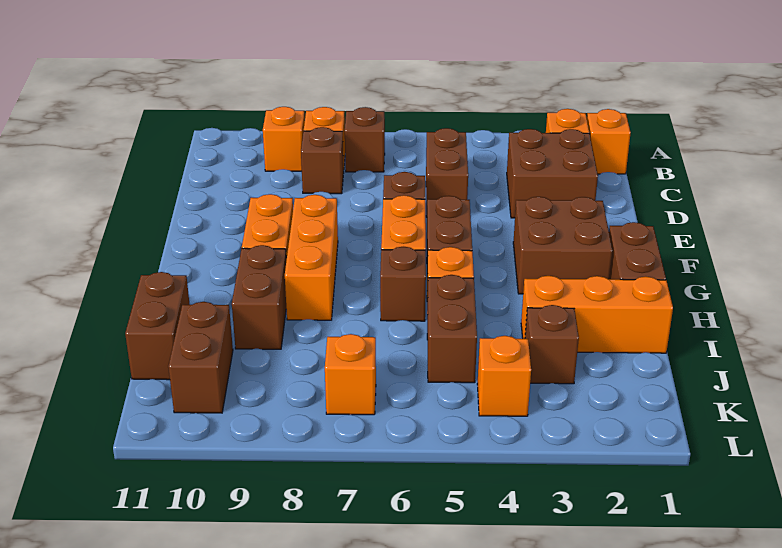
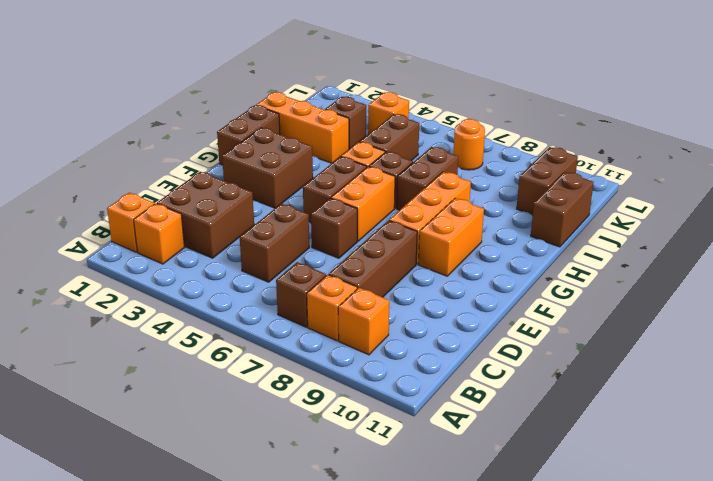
brown brick C8 level 1 -> brown brick C8:E8 level 1
brown brick H9:I9 level 1 -> brown brick H7:I7 level 1
orange brick K7 level 1 -> orange round brick K7 level 1

